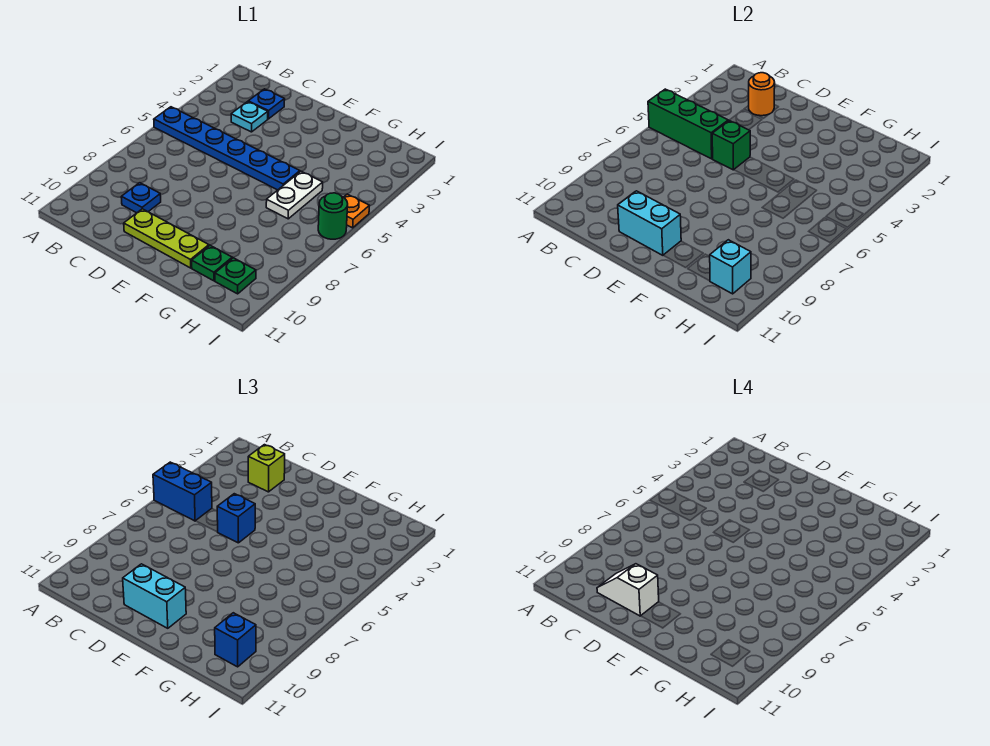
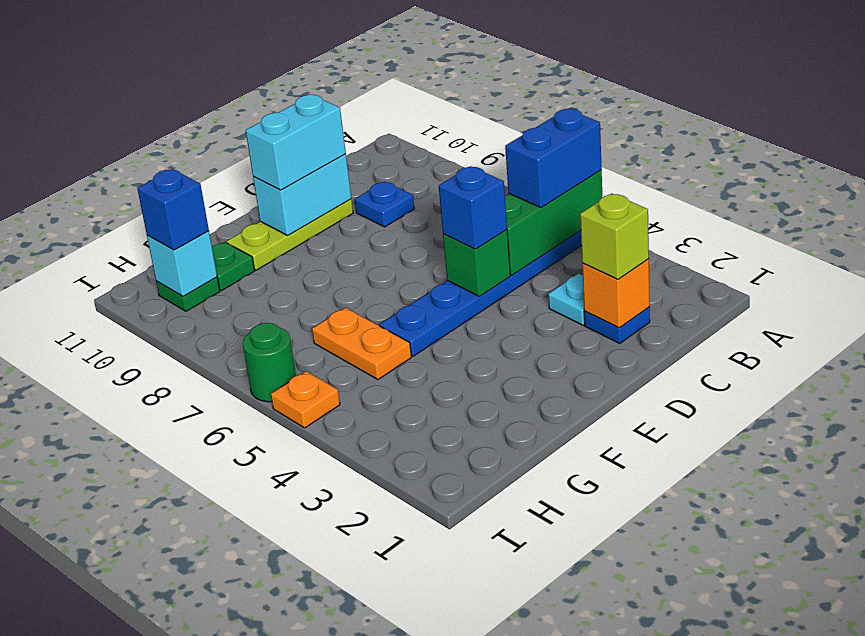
orange round brick C2 level 2 -> orange brick C2 level 2
white slope C10:D10 level 4 top D -> none
white plate G5:G6 level 1 -> orange plate G5:G6 level 1

